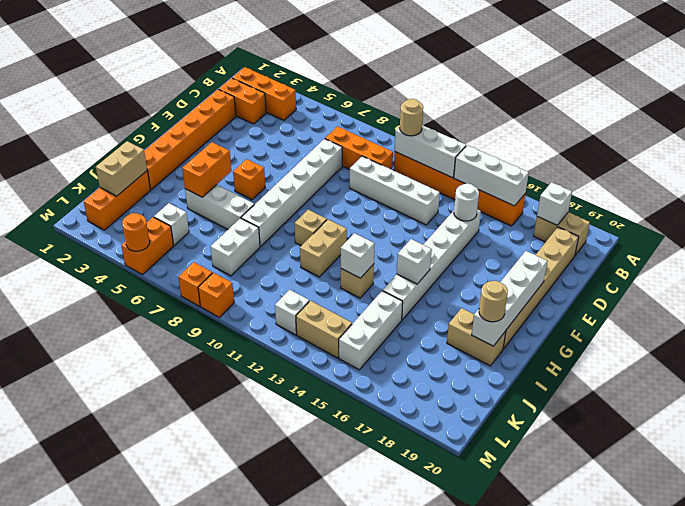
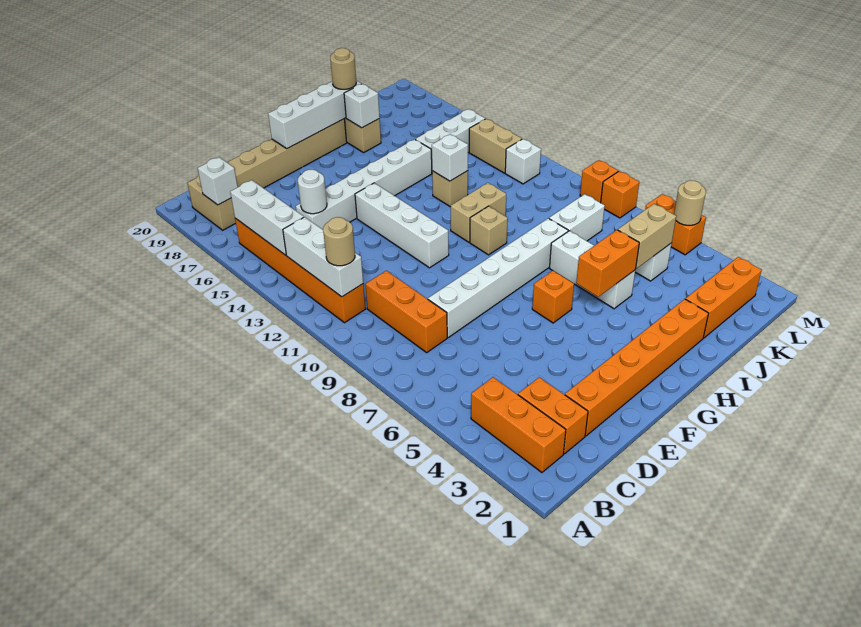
white brick D10:D13 level 1 -> white brick F11:F14 level 1
white brick H15 level 2 -> white brick I18 level 2
tan brick J2:K2 level 2 -> tan brick J5:K5 level 2
orange brick L5:M5 level 1 -> orange brick M5:M6 level 1
orange round brick M5 level 2 -> tan round brick M5 level 2

